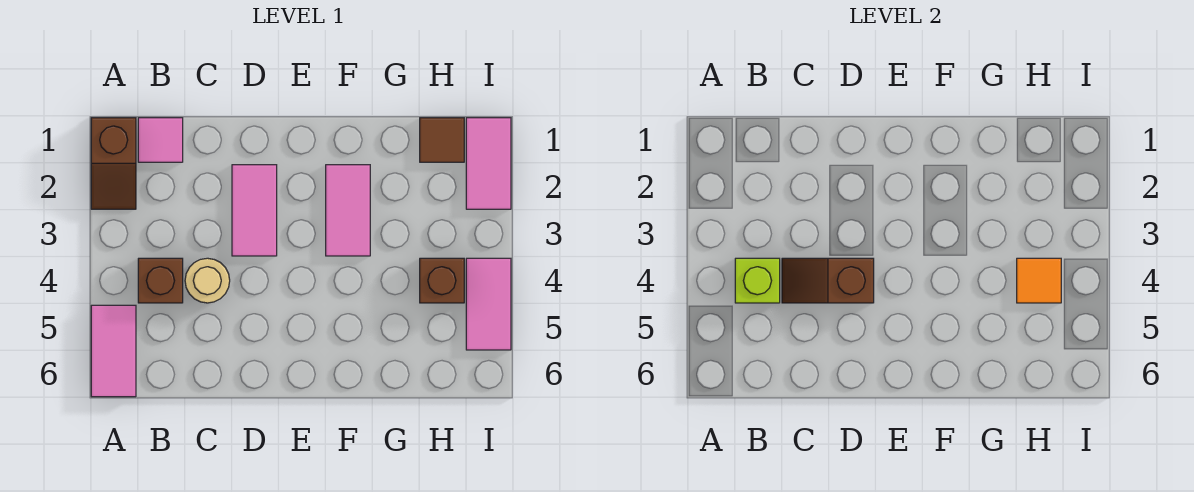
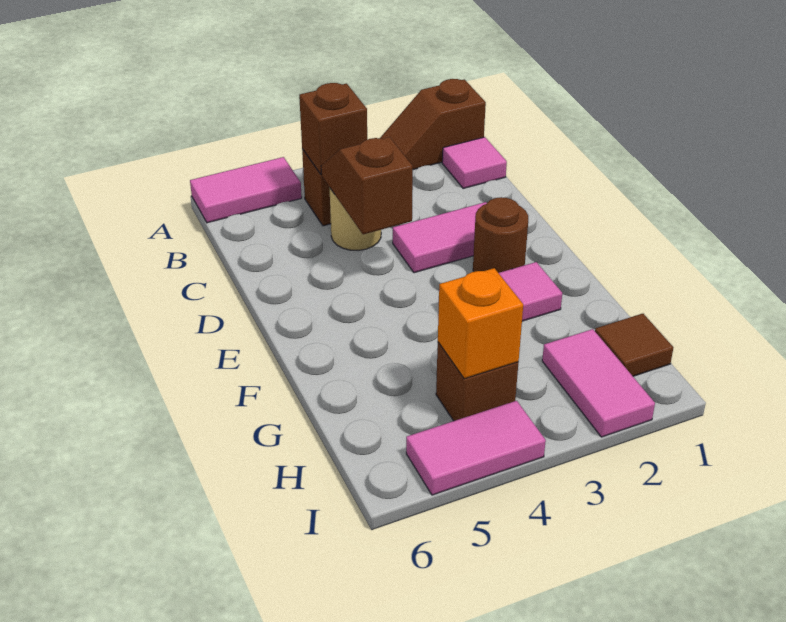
lime brick B4 level 2 -> brown brick B4 level 2
none -> brown round brick E2 level 1
orange tile H4 level 2 -> orange brick H4 level 2
pink tile I1:I2 level 1 -> pink tile H2:I2 level 1

